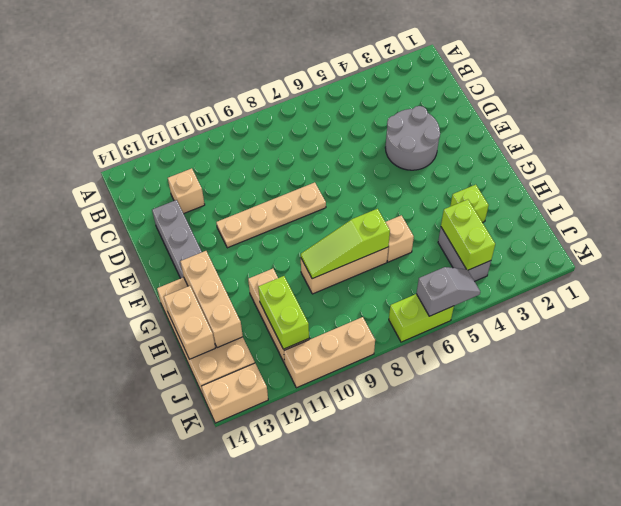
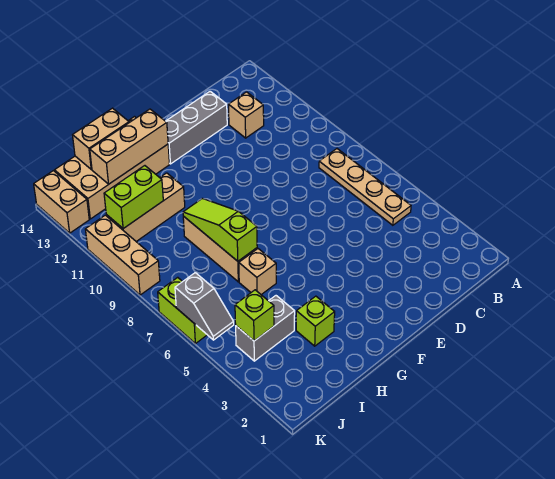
grey round brick D3:E4 level 1 -> none
tan plate E8:E11 level 1 -> tan plate B5:B8 level 1
lime brick I4:J4 level 2 -> lime brick J4 level 2

